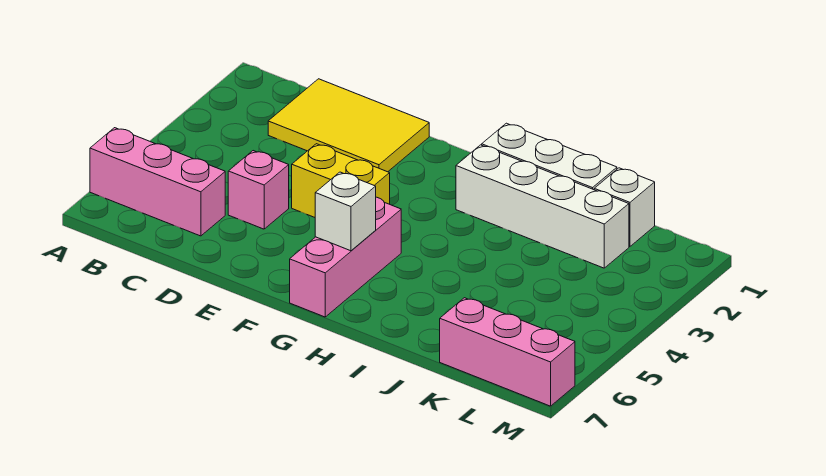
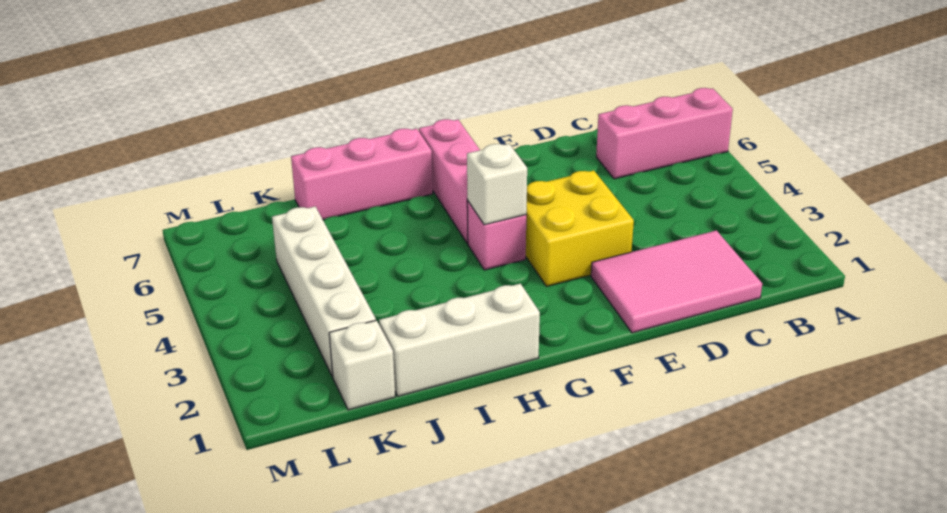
yellow tile C1:E2 level 1 -> pink tile C1:E2 level 1
pink brick D5 level 1 -> pink brick G4 level 1
yellow brick E4:F4 level 1 -> yellow brick E3:F4 level 1
white brick G6 level 2 -> white brick G4 level 2
white brick H2:K2 level 1 -> white brick K2:K5 level 1
pink brick K7:M7 level 1 -> pink brick H7:J7 level 1

